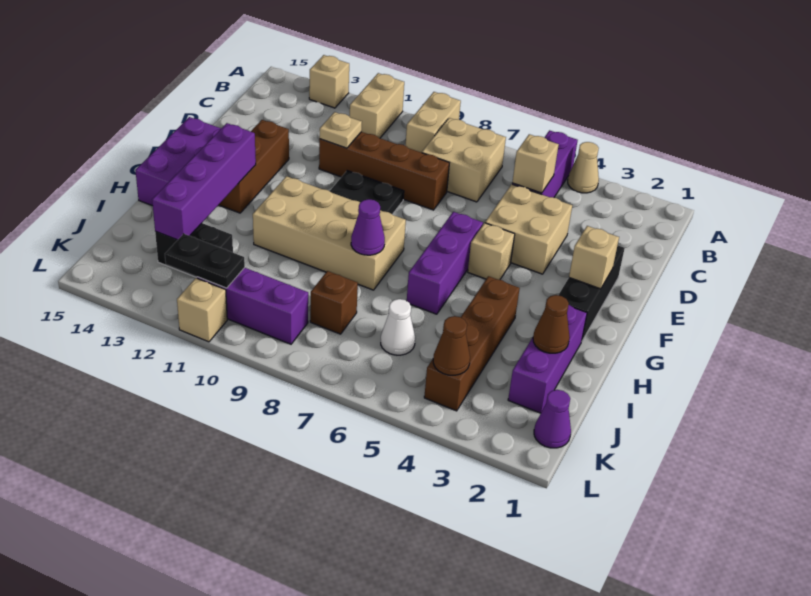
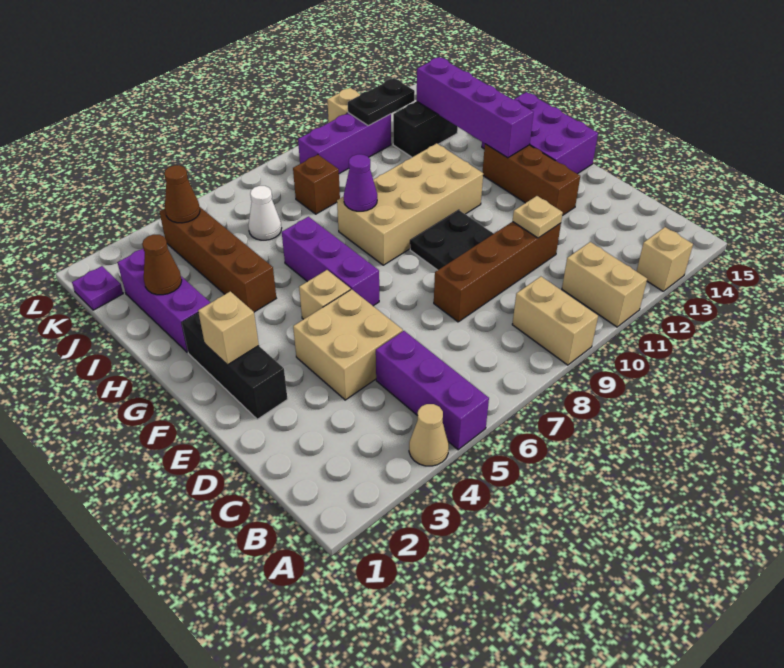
tan brick B7:C8 level 1 -> none
tan brick C5 level 2 -> none
purple cone K1 level 1 -> purple plate K1 level 1

